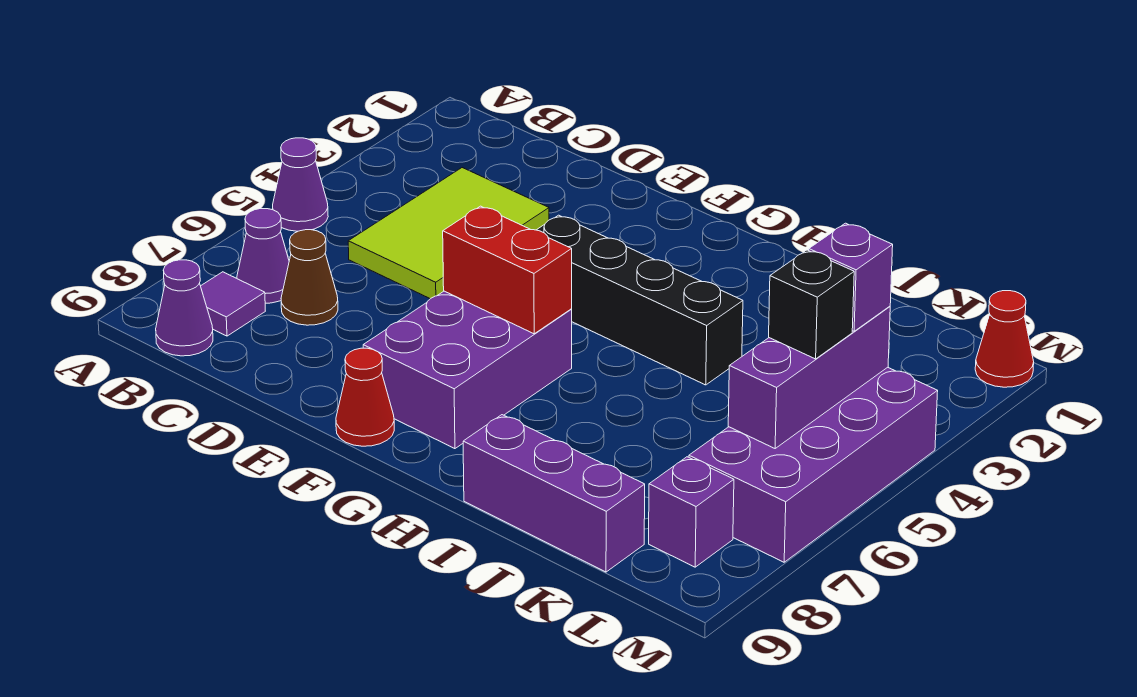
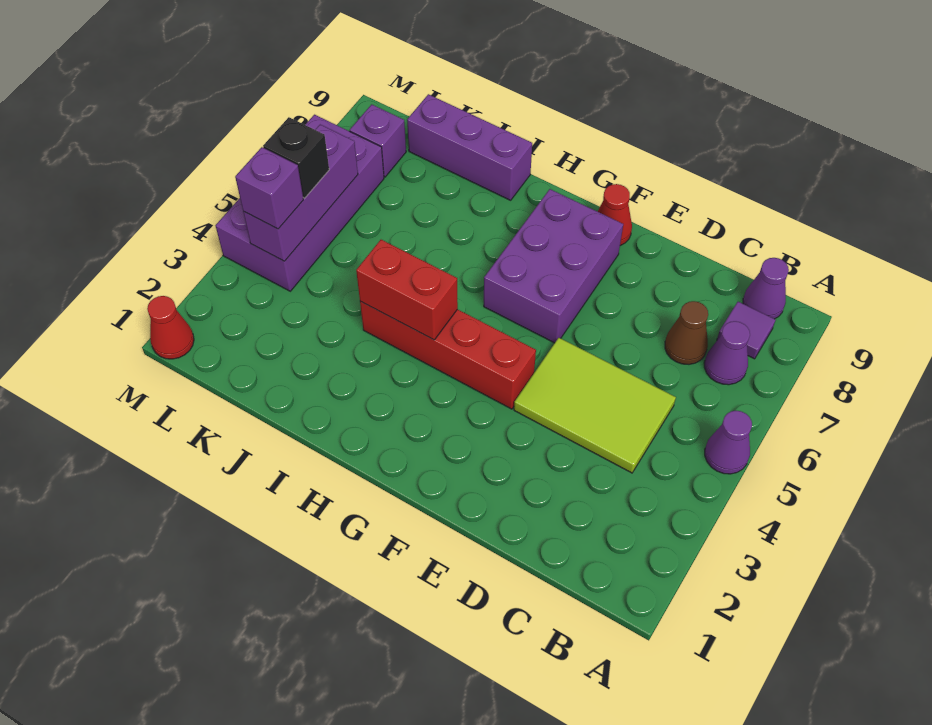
lime tile C3:D5 level 1 -> lime tile C4:E5 level 1
black brick F4:I4 level 1 -> red brick F4:I4 level 1
red brick F6:G6 level 2 -> red brick H4:I4 level 2

